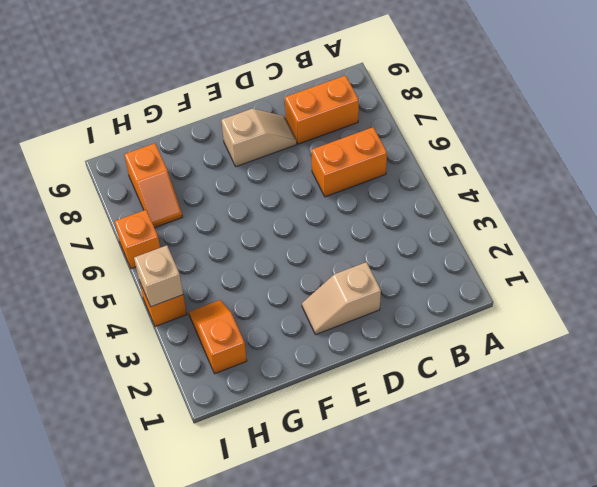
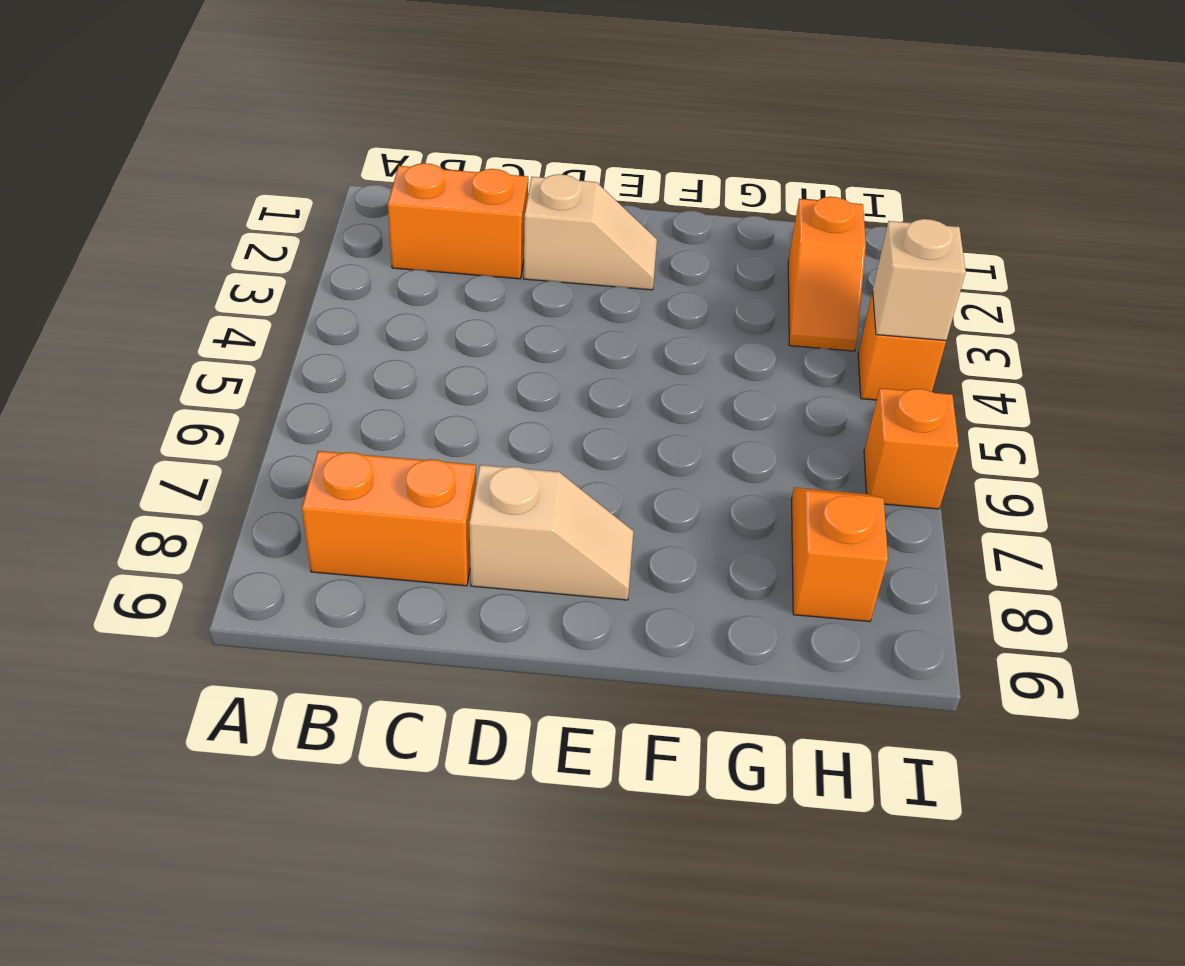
orange brick B6:C6 level 1 -> orange brick B2:C2 level 1
tan slope D8:E8 level 1 top E -> tan slope D8:E8 level 1 top D

